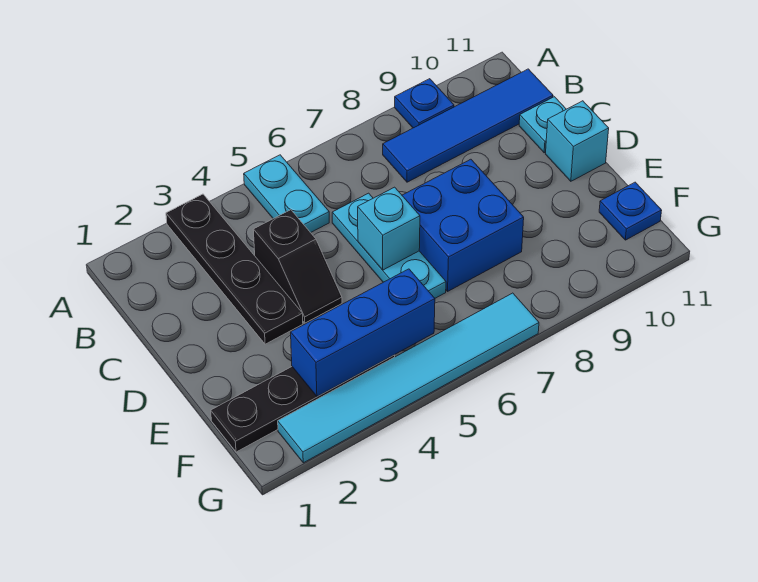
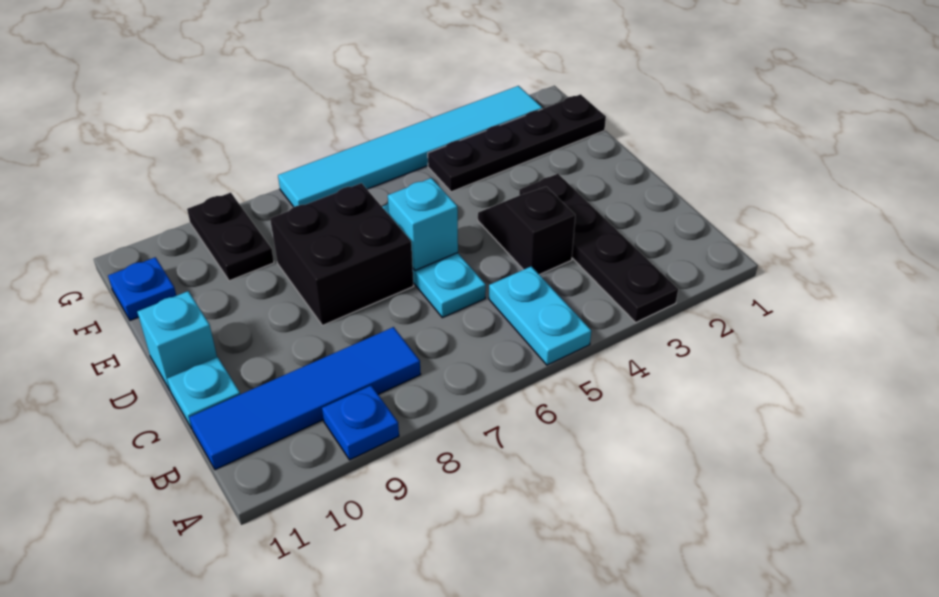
blue brick D7:E8 level 1 -> black brick D7:E8 level 1
blue brick F3:F5 level 2 -> none
none -> black plate F9:G9 level 1

